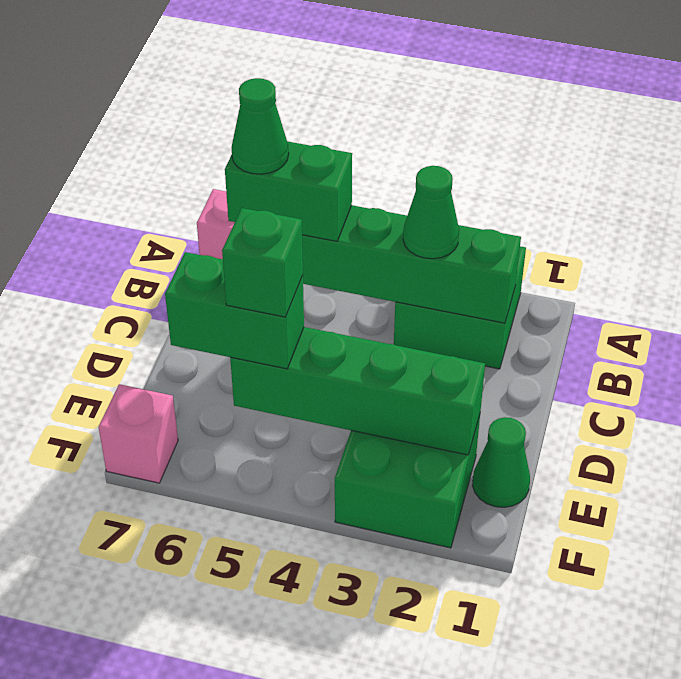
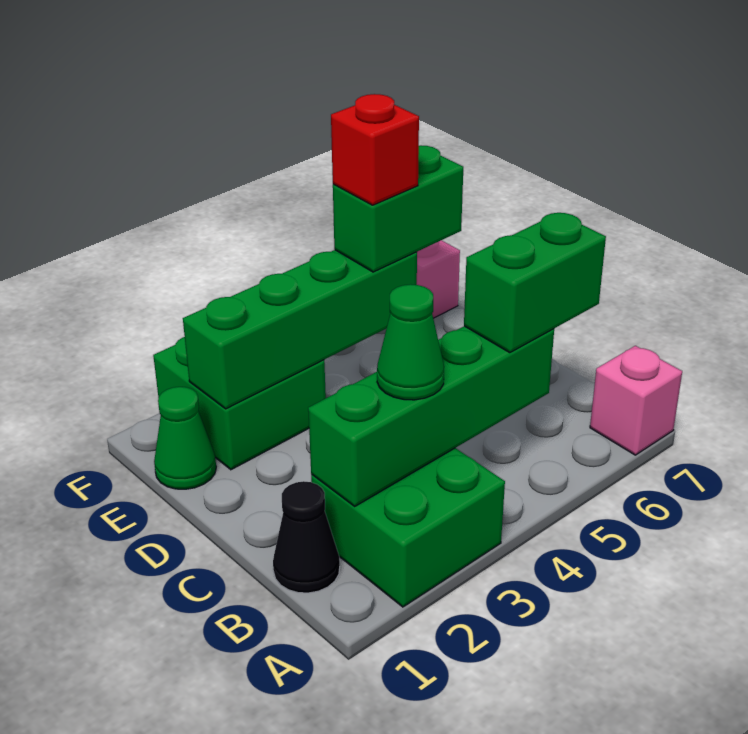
none -> black cone B1 level 1
green cone B6 level 4 -> none
green brick E5 level 4 -> red brick E5 level 4

